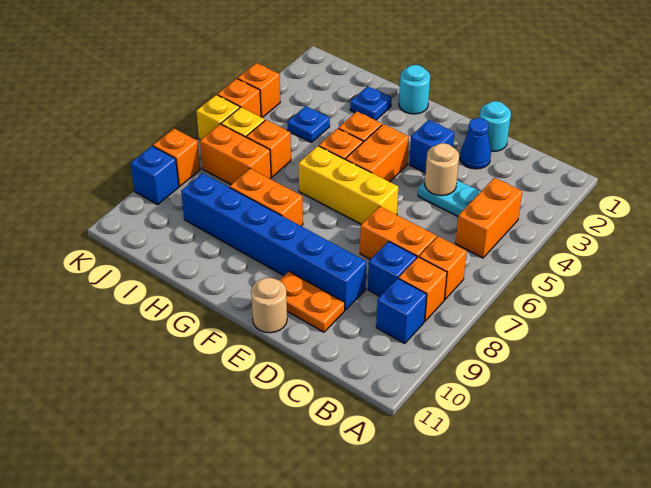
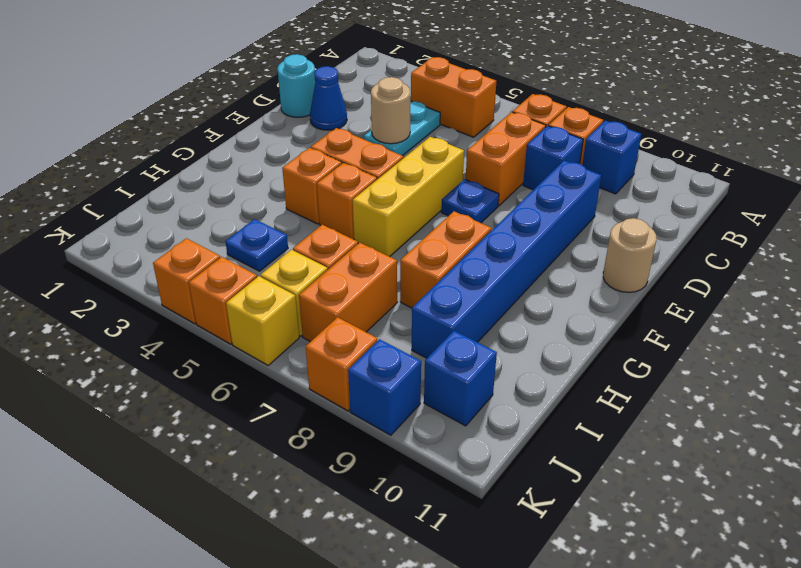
orange plate D10:E10 level 1 -> none
blue brick E3 level 1 -> blue brick J10 level 1
cyan round brick G1 level 1 -> none
blue plate H2 level 1 -> blue plate E7 level 1

